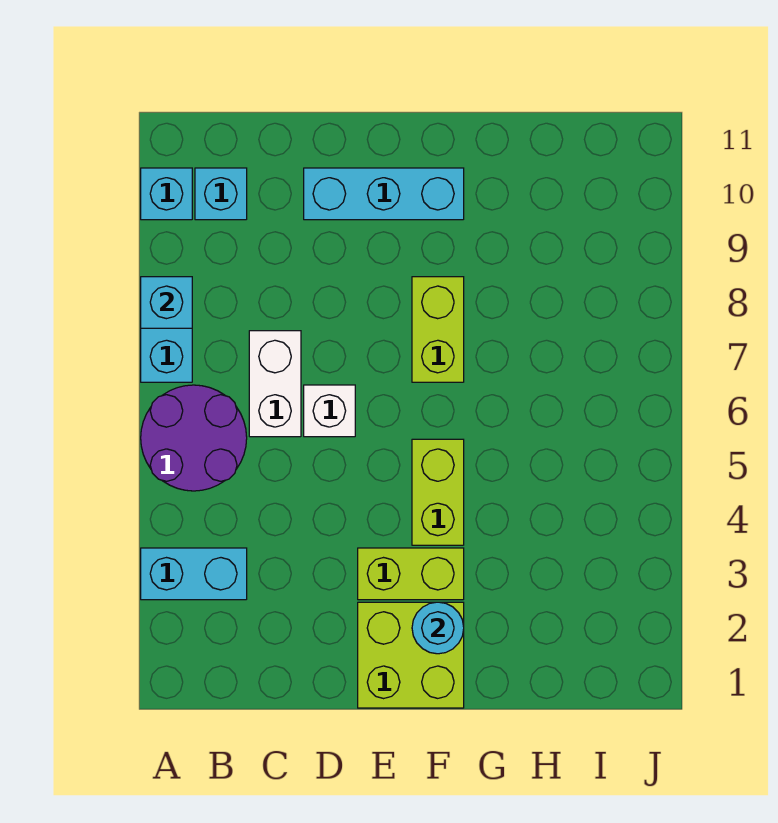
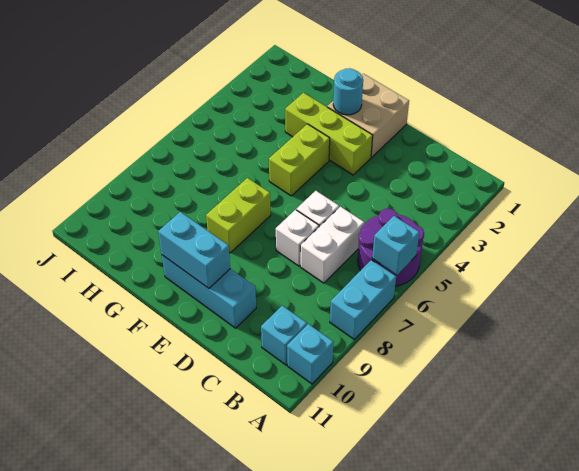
cyan brick A3:B3 level 1 -> cyan brick E10:F10 level 2
cyan brick A8 level 2 -> cyan brick A6 level 2
none -> white brick D7 level 1
lime brick E1:F2 level 1 -> tan brick E1:F2 level 1
lime brick E3:F3 level 1 -> lime brick E3:G3 level 1

